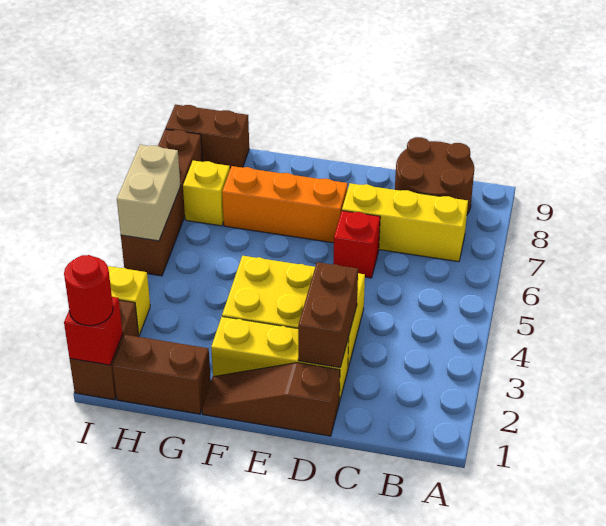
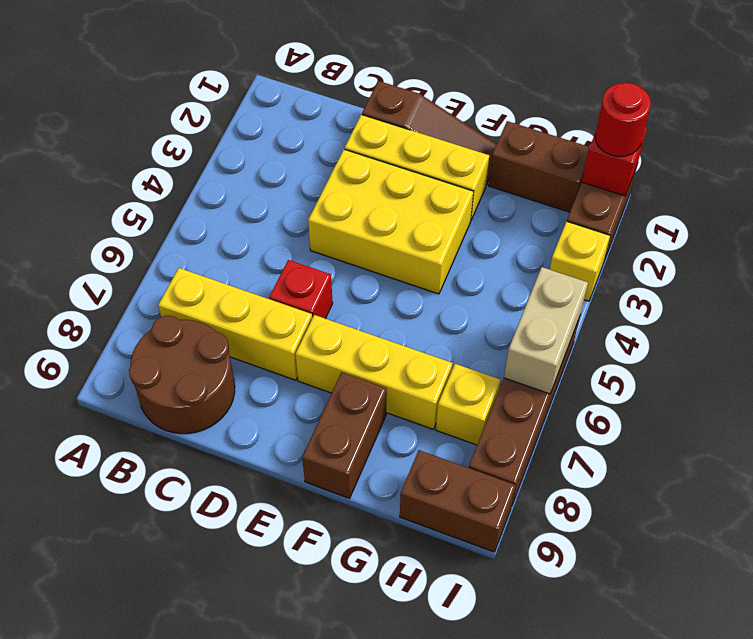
brown brick D2:D3 level 2 -> brown brick F8:F9 level 1
orange brick E7:G7 level 1 -> yellow brick E7:G7 level 1

